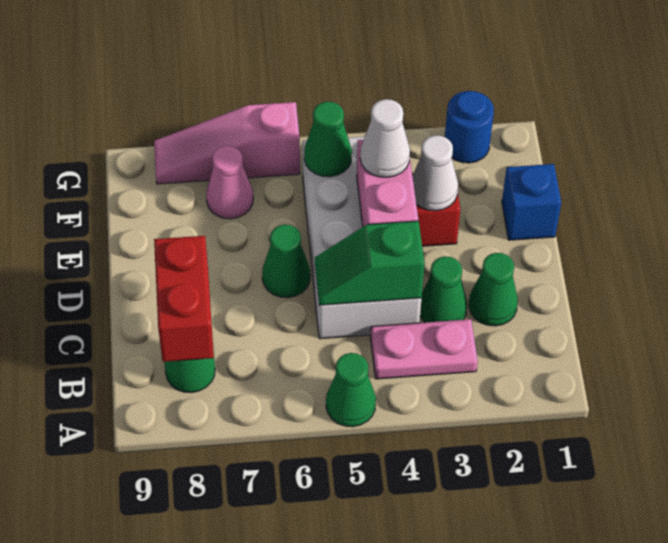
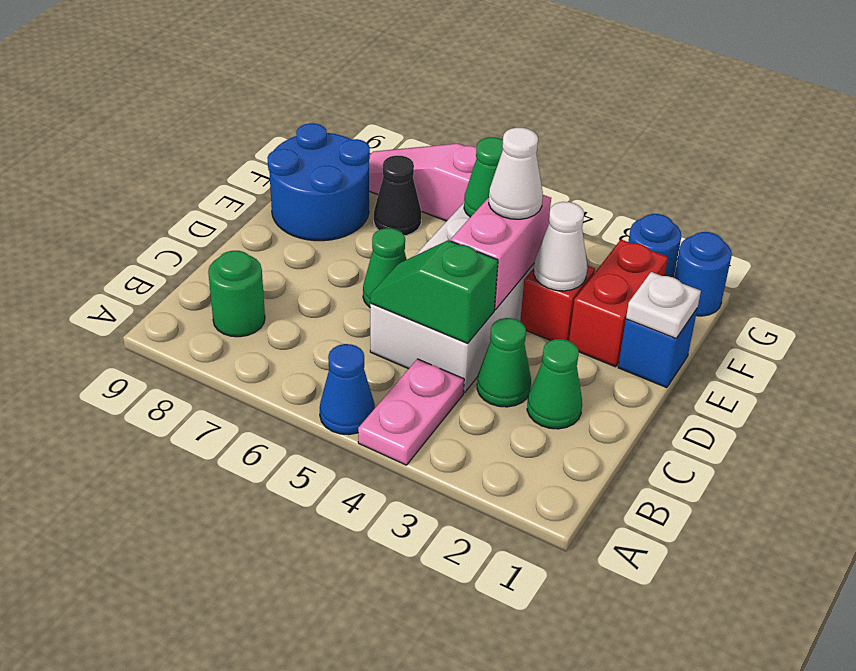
green cone A5 level 1 -> blue cone A5 level 1
pink plate B3:B4 level 1 -> pink plate A4:B4 level 1
red brick B8:C8 level 2 -> red brick E2:F2 level 1
none -> white plate E1 level 2
none -> blue round brick E8:F9 level 1
pink cone F7 level 1 -> black cone F7 level 1
none -> blue round brick G1 level 1

